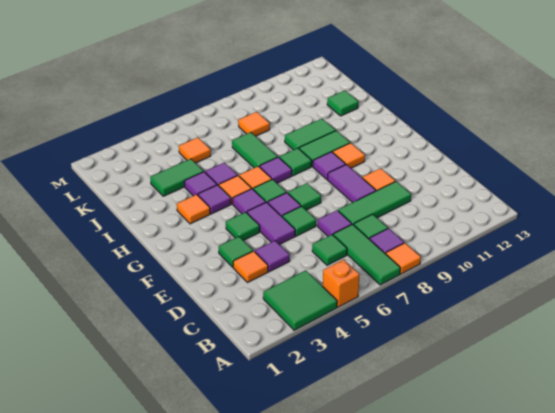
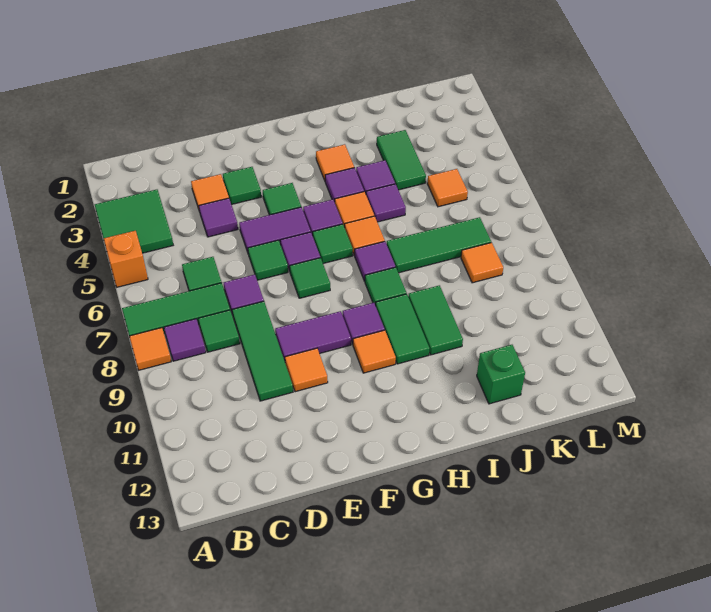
green tile I7:J7 level 1 -> green tile I7:K7 level 1
green tile J12 level 1 -> green brick J12 level 1

